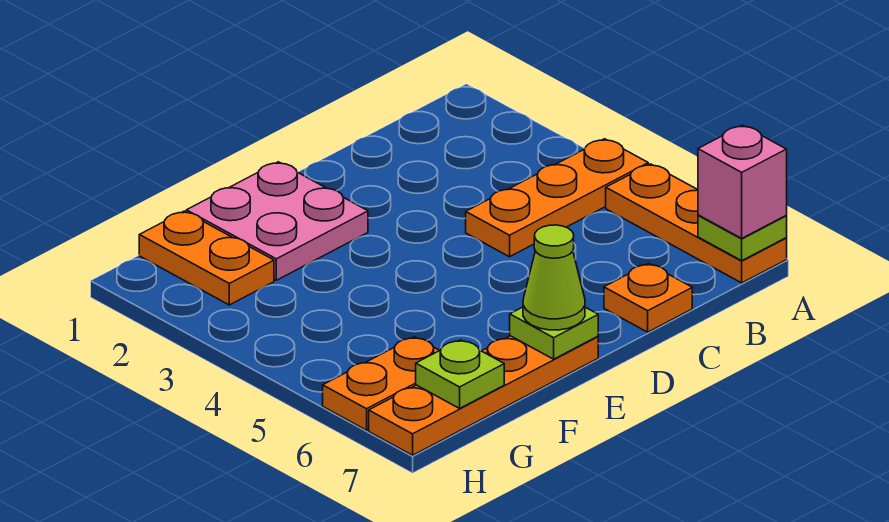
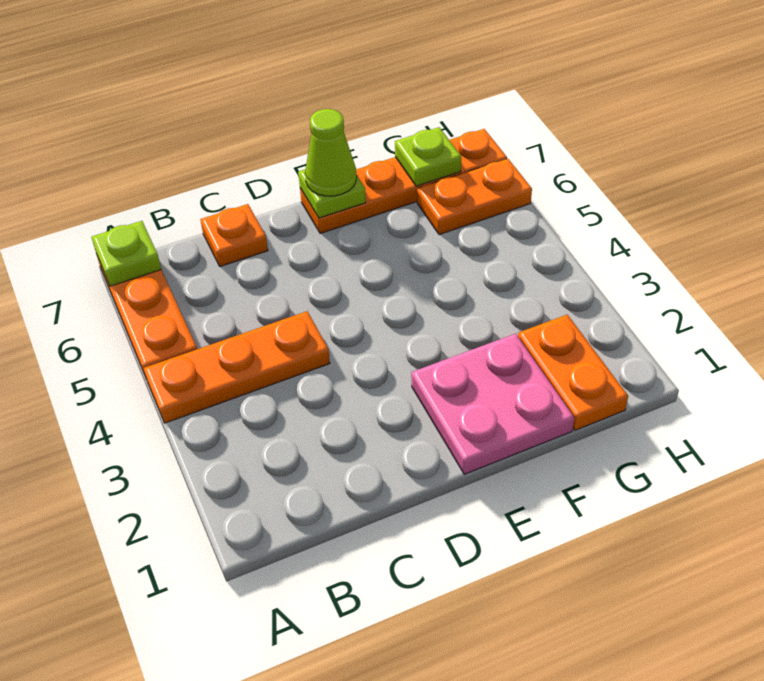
pink brick A7 level 3 -> none

